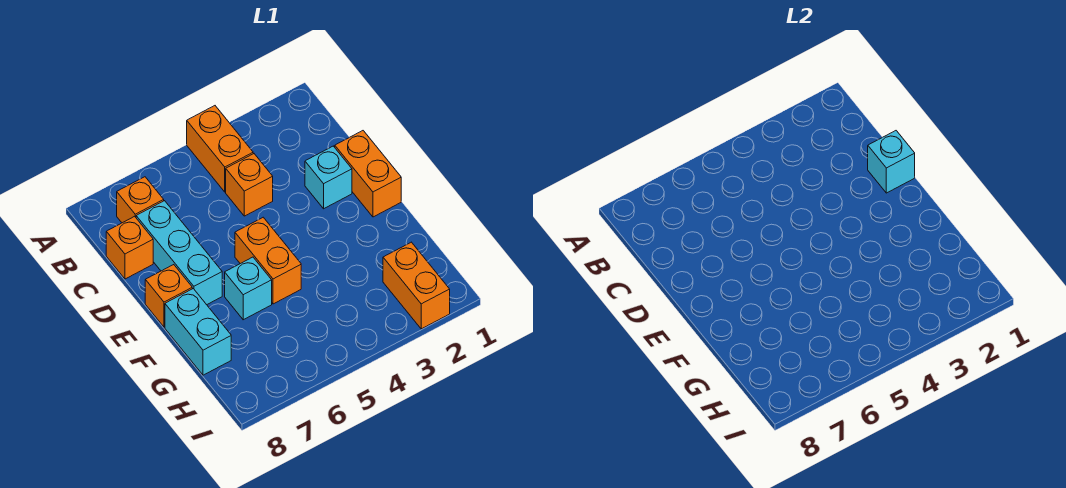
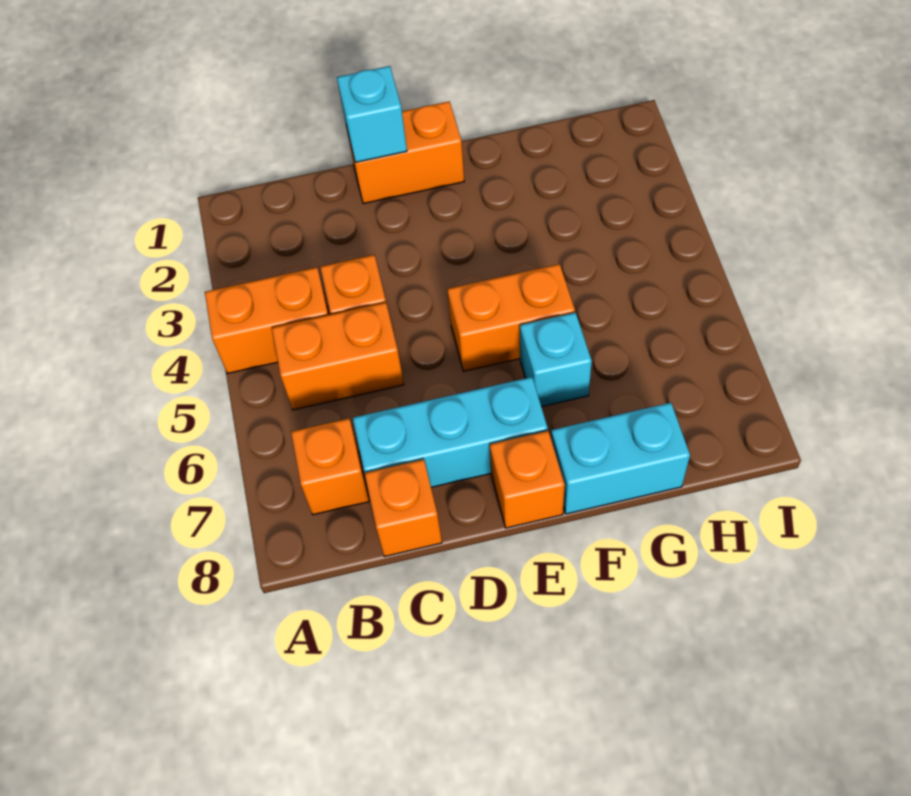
cyan brick D2 level 1 -> none
orange brick H2:I2 level 1 -> orange brick B5:C5 level 1

